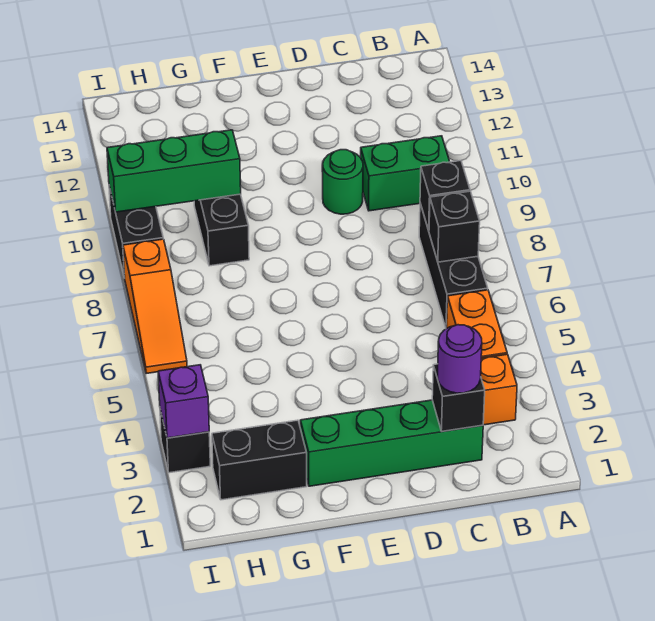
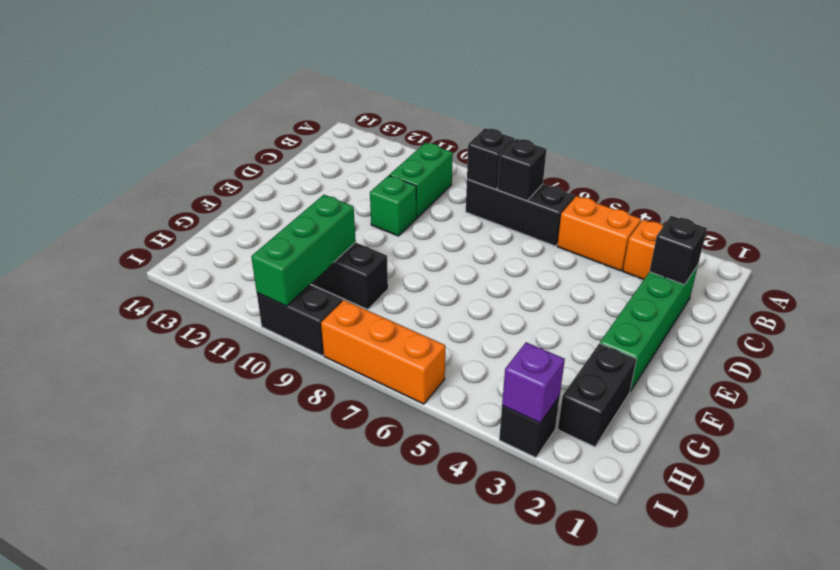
purple round brick C2 level 3 -> none
green round brick D10 level 1 -> green brick D10 level 1
orange slope I6:I8 level 1 top 8 -> orange brick I6:I8 level 1

